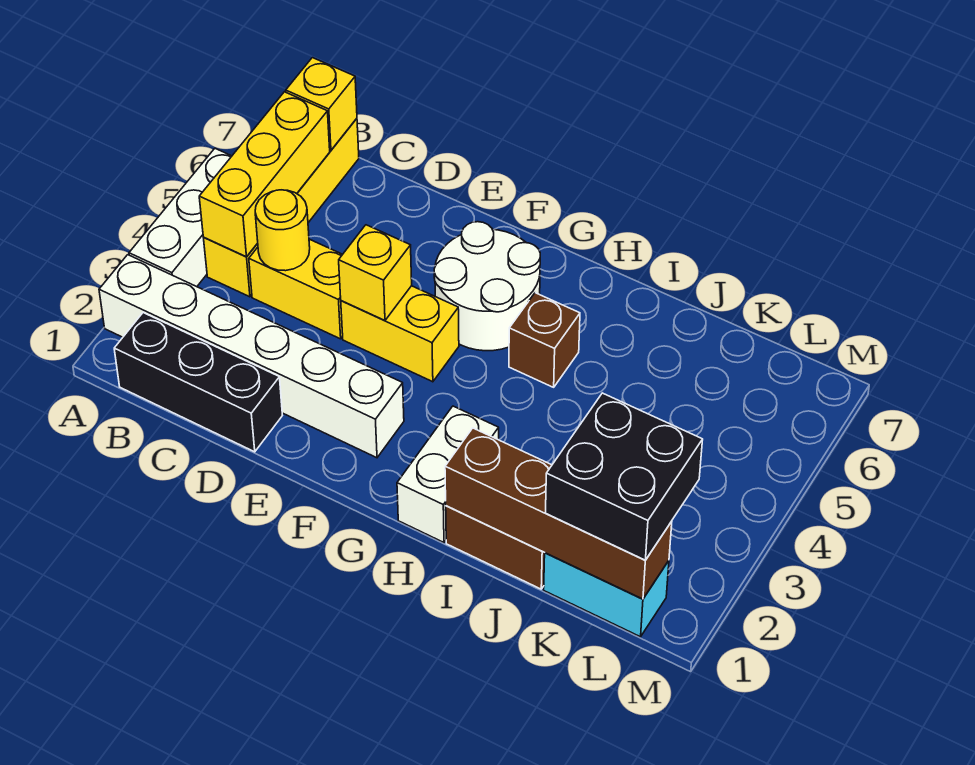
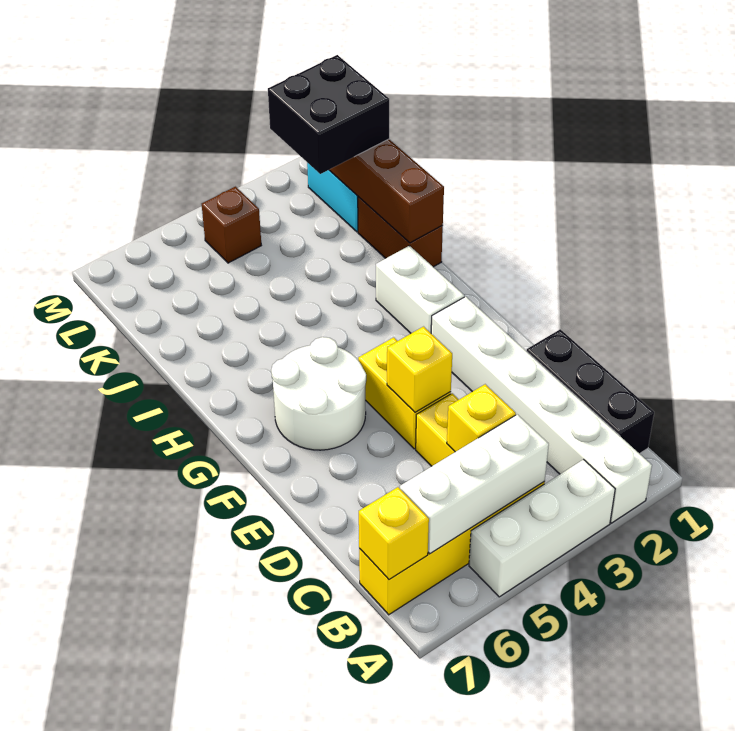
yellow brick B4:B6 level 2 -> white brick B4:B6 level 2
yellow round brick C4 level 2 -> yellow brick C4 level 2
white brick H1:H2 level 1 -> white brick G2:H2 level 1
brown brick H5 level 1 -> brown brick L4 level 1

